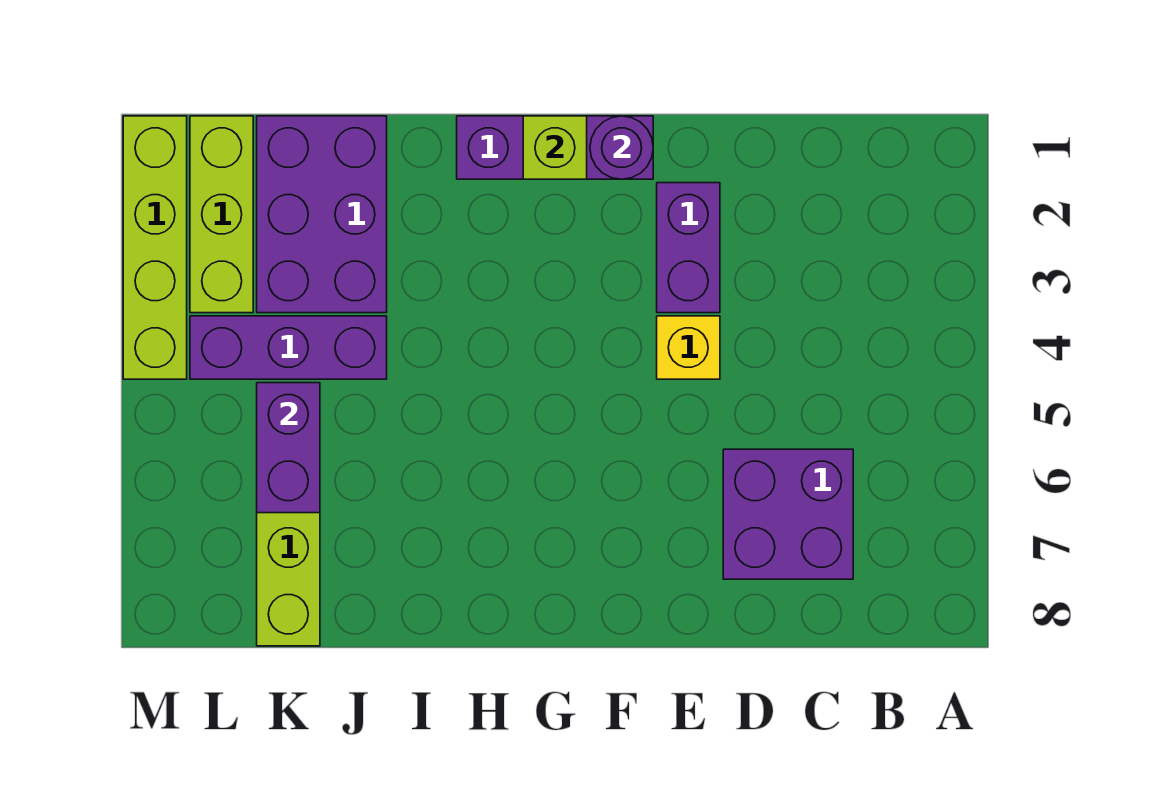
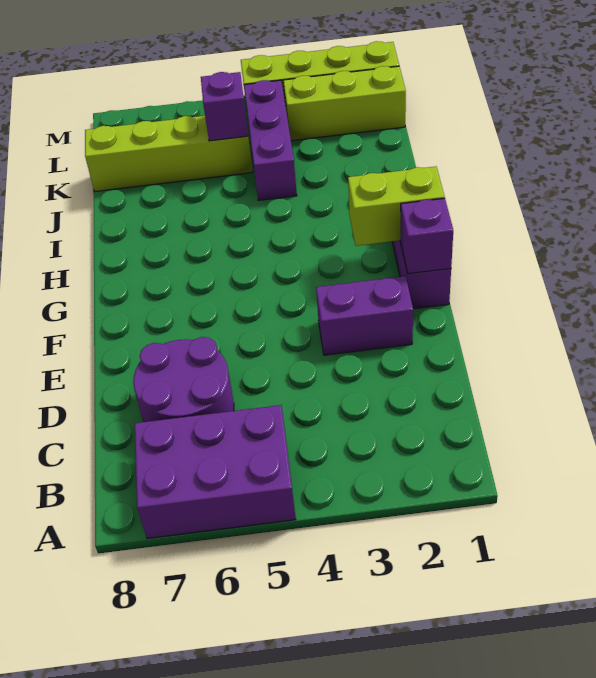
purple brick C6:D7 level 1 -> purple round brick C6:D7 level 1
yellow brick E4 level 1 -> none
purple round brick F1 level 2 -> purple brick F1 level 2
lime brick G1 level 2 -> lime brick G1:G2 level 2
purple brick J1:K3 level 1 -> purple brick A5:B7 level 1
purple brick K5:K6 level 2 -> purple brick K5 level 2

